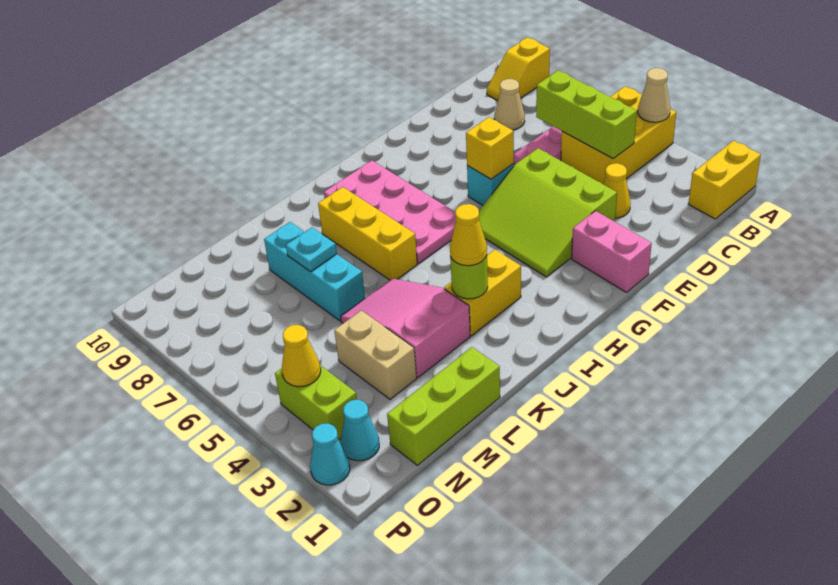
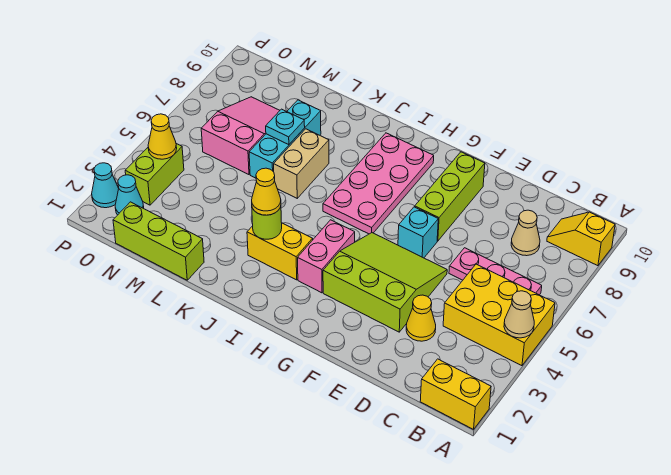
lime brick C4:C6 level 2 -> lime brick F7:F9 level 1
lime slope E3:G5 level 1 top E -> lime slope E3:G5 level 1 top 3
pink brick F1:F2 level 1 -> pink brick H3:H4 level 1
yellow brick F6 level 2 -> none
yellow brick J6:J8 level 1 -> none
pink slope K3:L5 level 1 top 3 -> pink slope M6:N8 level 1 top 6
tan brick M3:M4 level 1 -> tan brick K6:K7 level 1

